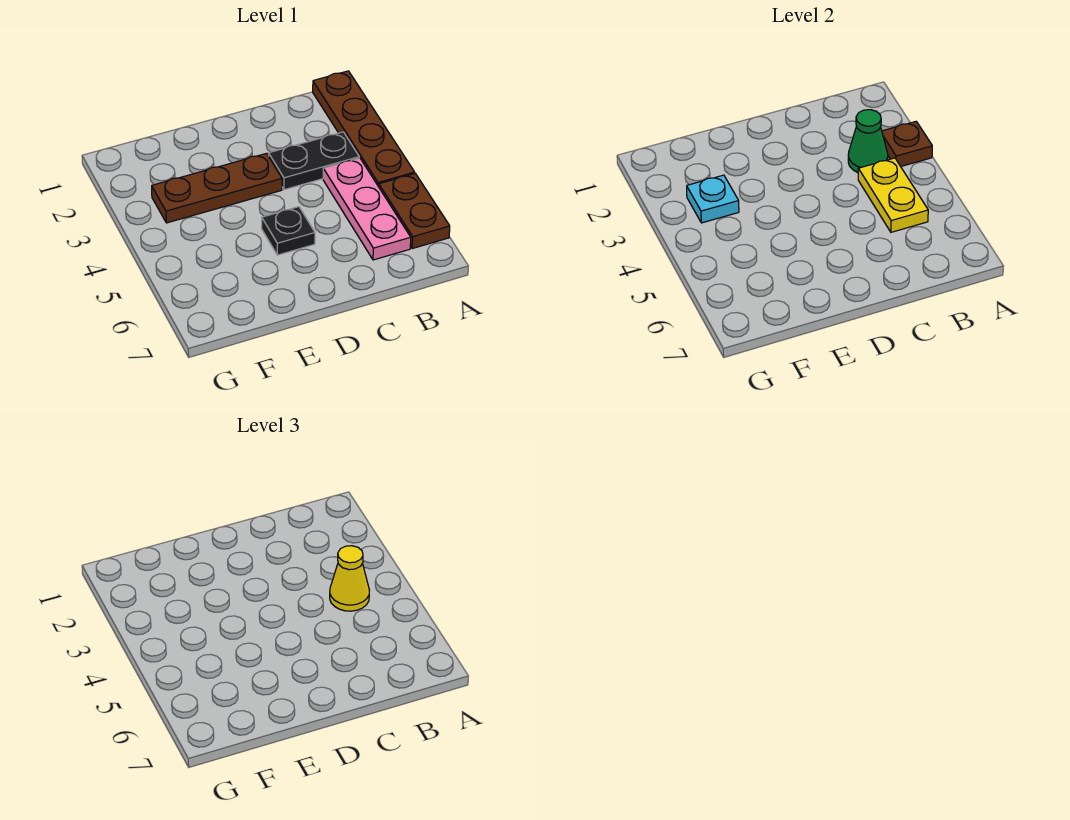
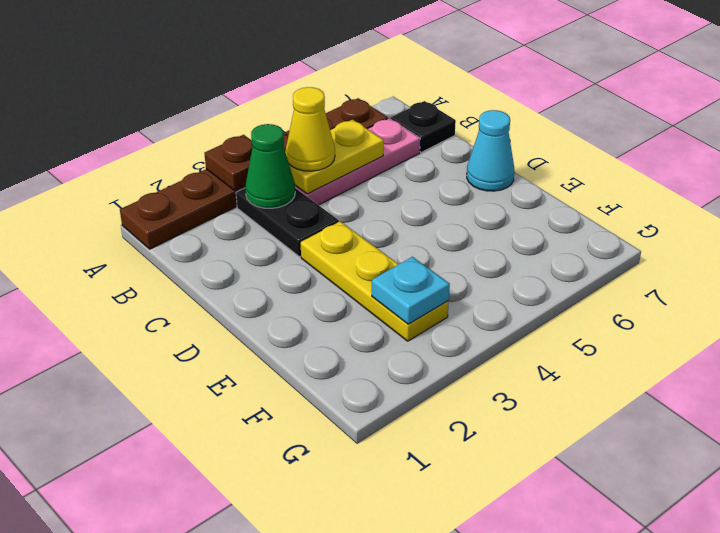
brown plate D3:F3 level 1 -> yellow plate D3:F3 level 1
black plate D5 level 1 -> black plate B7 level 1
none -> cyan cone D7 level 1

